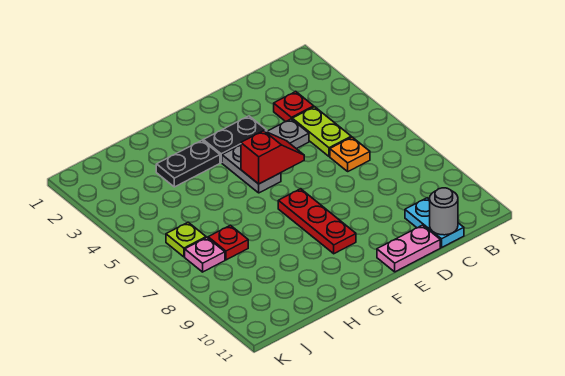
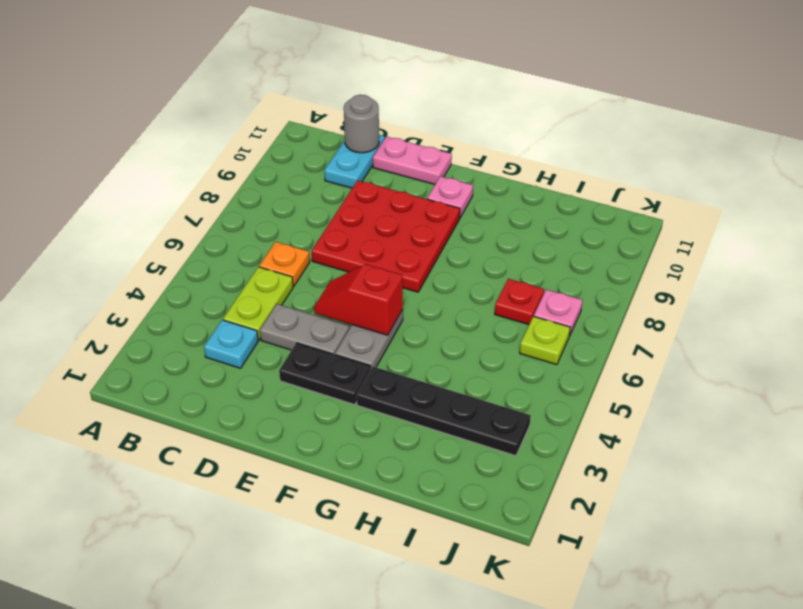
red plate C3 level 1 -> cyan plate C3 level 1
red plate F7:F9 level 1 -> red plate D7:F9 level 1
none -> pink plate F10 level 1
black plate G3:H3 level 1 -> black plate G3:J3 level 1

